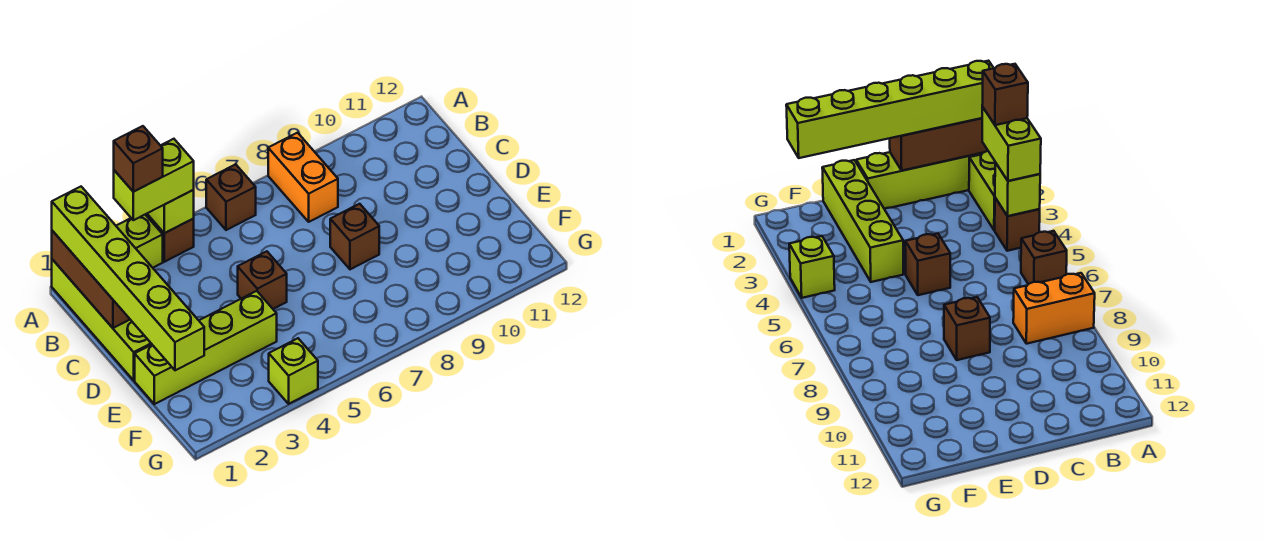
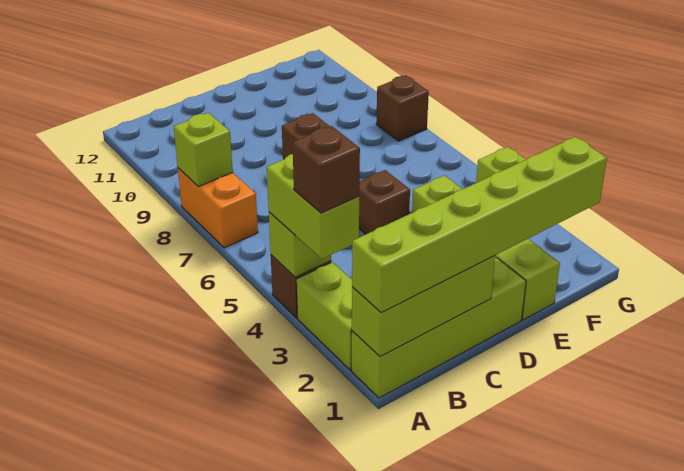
brown brick A1:C1 level 2 -> lime brick A1:C1 level 2
brown brick A6 level 1 -> brown brick G8 level 1
orange brick A8:B8 level 1 -> orange brick A7:A8 level 1
none -> lime brick A8 level 2

